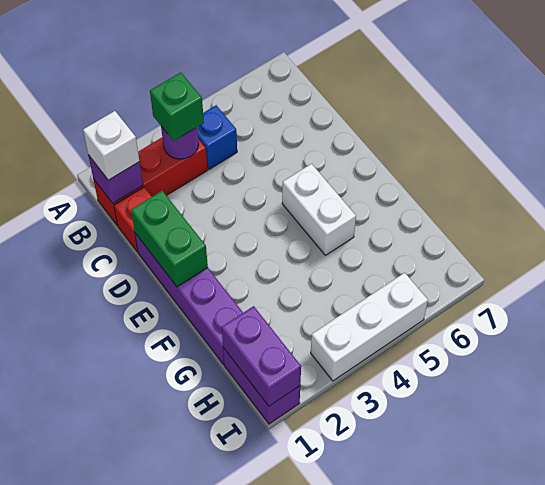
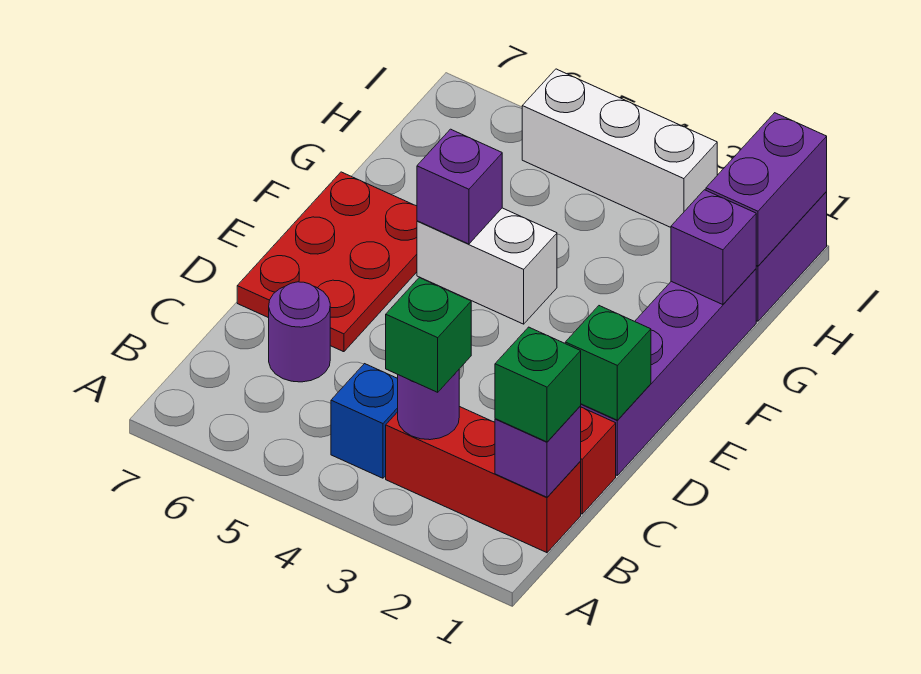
white brick B1 level 3 -> green brick B1 level 3
none -> purple round brick C6 level 1
green brick D1:E1 level 2 -> green brick D1 level 2
none -> red plate D6:F7 level 1
white brick E5:F5 level 1 -> white brick F4:F5 level 1
none -> purple brick F5 level 2
none -> purple brick G1 level 2

